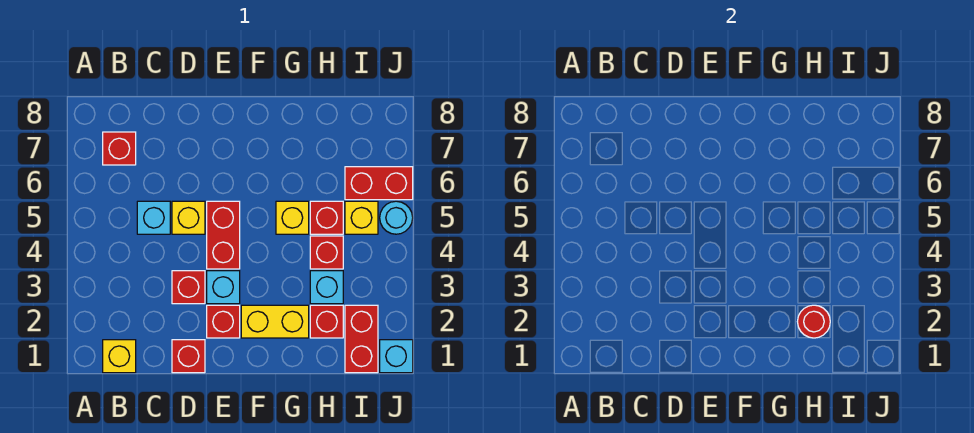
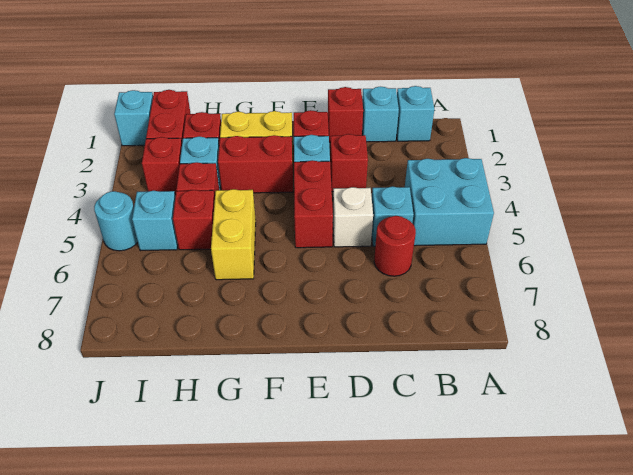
none -> cyan brick A4:B5 level 1
yellow brick B1 level 1 -> cyan brick B1 level 1
red brick B7 level 1 -> red brick I3 level 1
none -> cyan brick C1 level 1
yellow brick D5 level 1 -> white brick D5 level 1
yellow brick G5 level 1 -> yellow brick G5:G6 level 1
red round brick H2 level 2 -> red round brick C6 level 1
yellow brick I5 level 1 -> cyan brick I5 level 1
red brick I6:J6 level 1 -> red brick F3:G3 level 1

